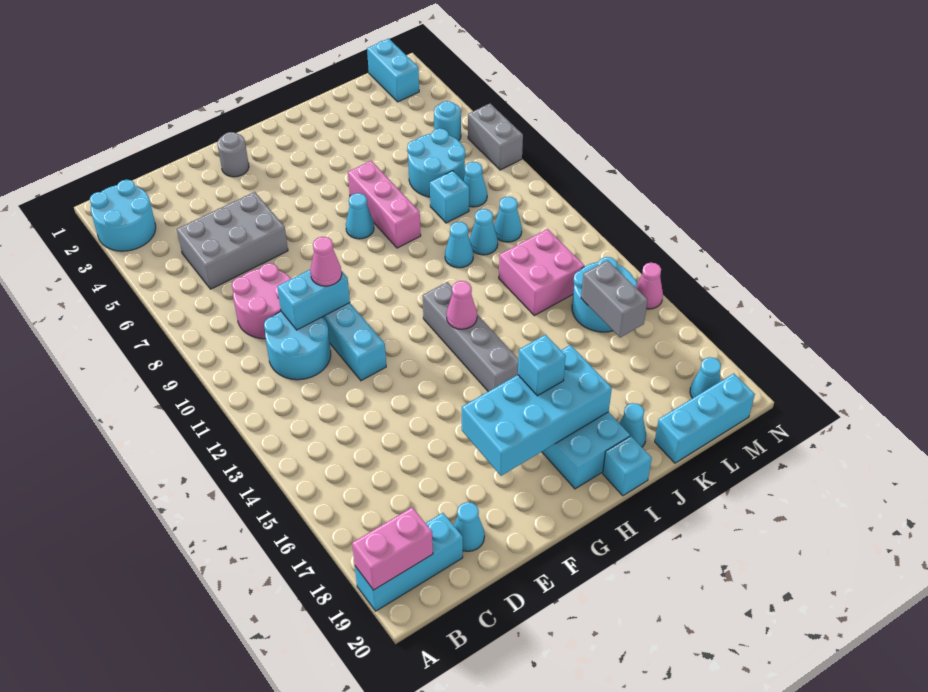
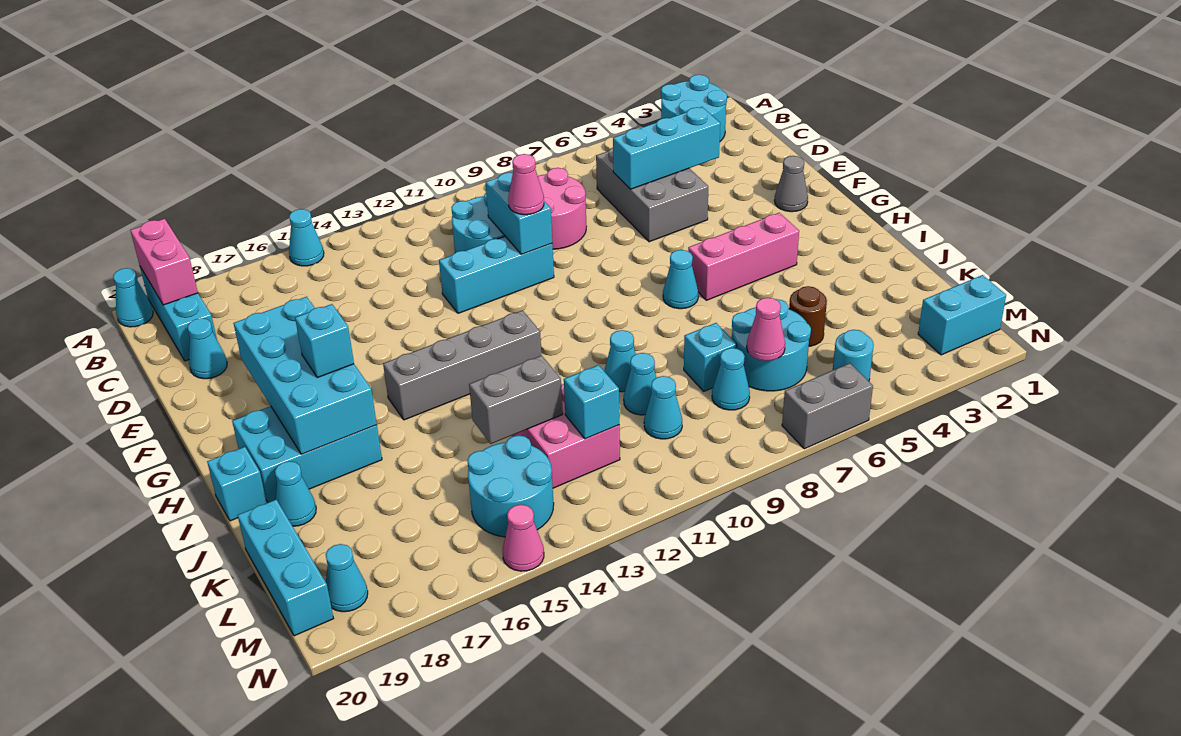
none -> cyan cone A15 level 1
none -> cyan cone A20 level 1
none -> cyan brick D4:D6 level 2
grey round brick F2 level 1 -> grey cone F2 level 1
pink cone H13 level 2 -> pink cone L7 level 2
pink brick I6:I8 level 1 -> pink brick H4:H6 level 1
none -> brown round brick K5 level 1
none -> cyan brick L12 level 2
grey brick L15:L16 level 2 -> grey brick K13:K14 level 2

